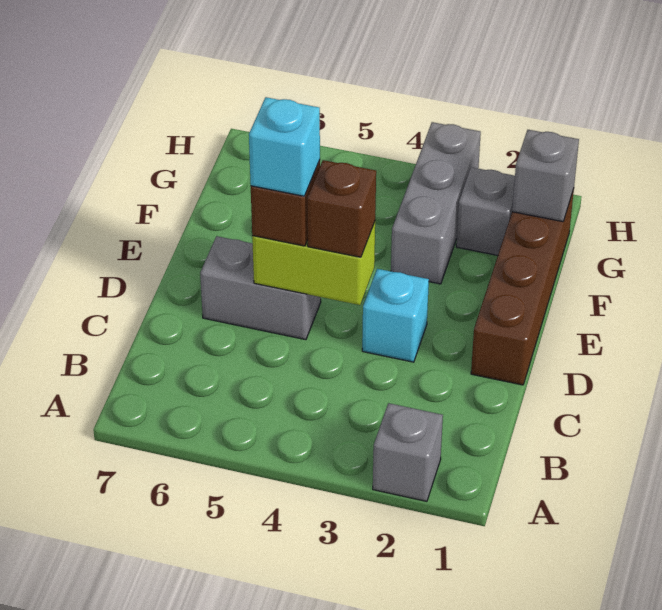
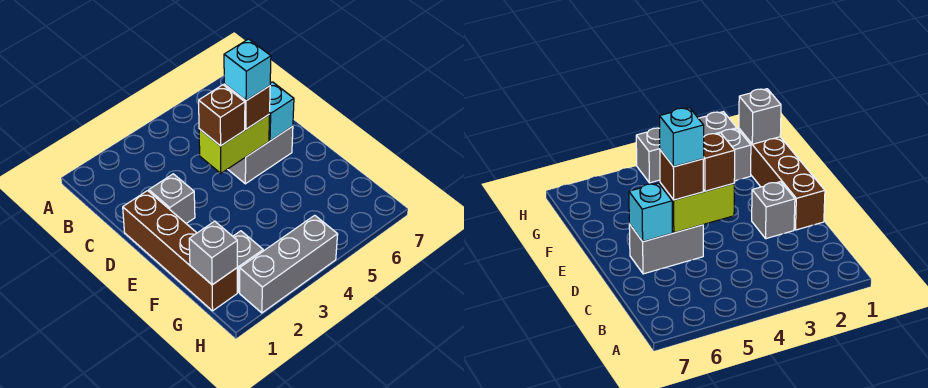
grey brick A2 level 1 -> grey brick D2 level 1
cyan brick D3 level 1 -> cyan brick D6 level 2
grey brick F3:H3 level 1 -> grey brick H2:H4 level 1

